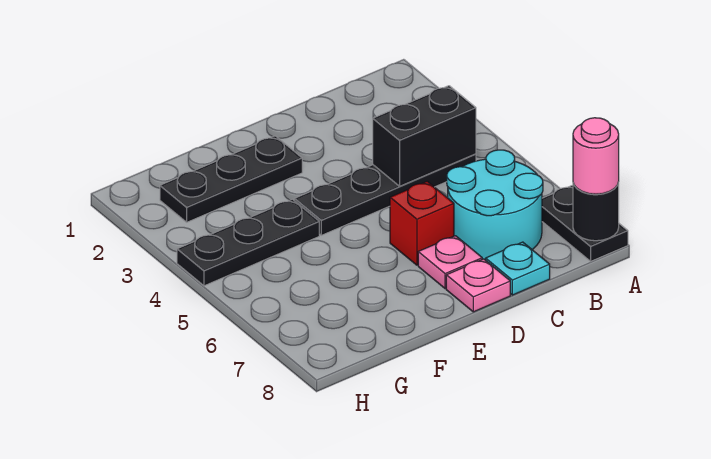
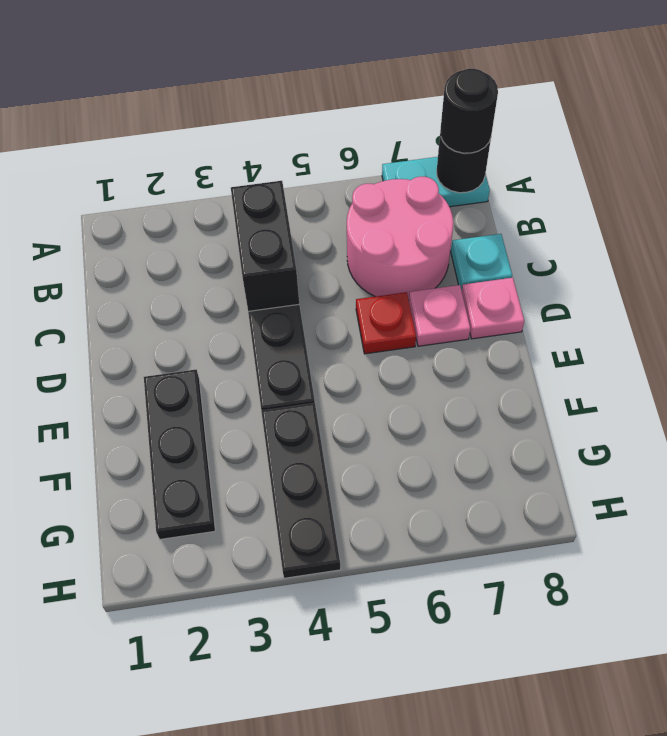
black plate A7:A8 level 1 -> cyan plate A7:A8 level 1
pink round brick A8 level 3 -> black round brick A8 level 3
cyan round brick B6:C7 level 1 -> pink round brick B6:C7 level 1
red brick D6 level 1 -> red plate D6 level 1

